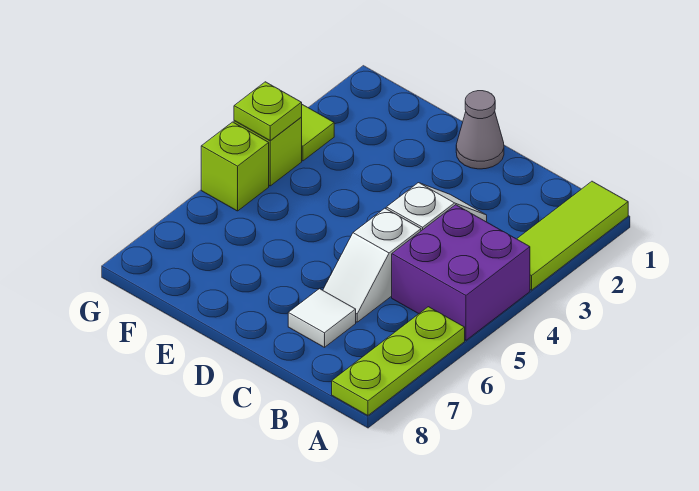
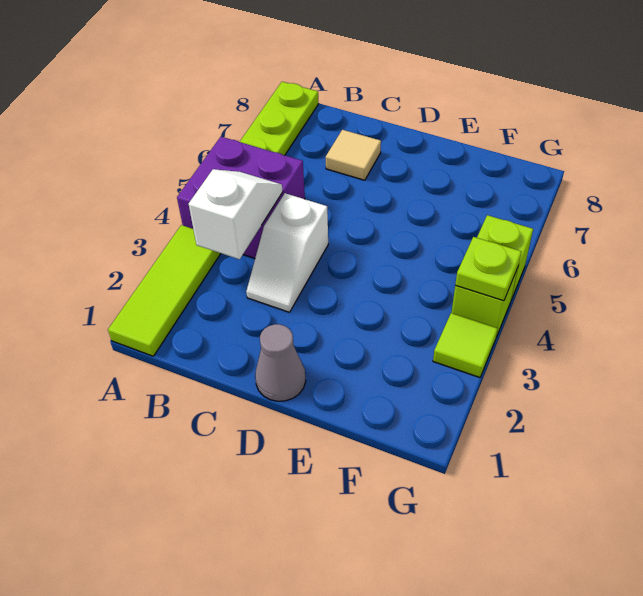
white slope C5:C6 level 1 top 5 -> white slope B3:B4 level 2 top 3
white tile C7 level 1 -> tan tile C7 level 1

